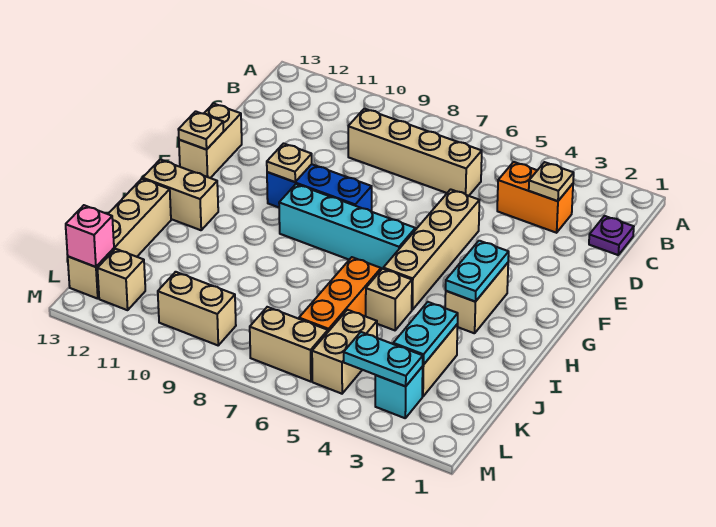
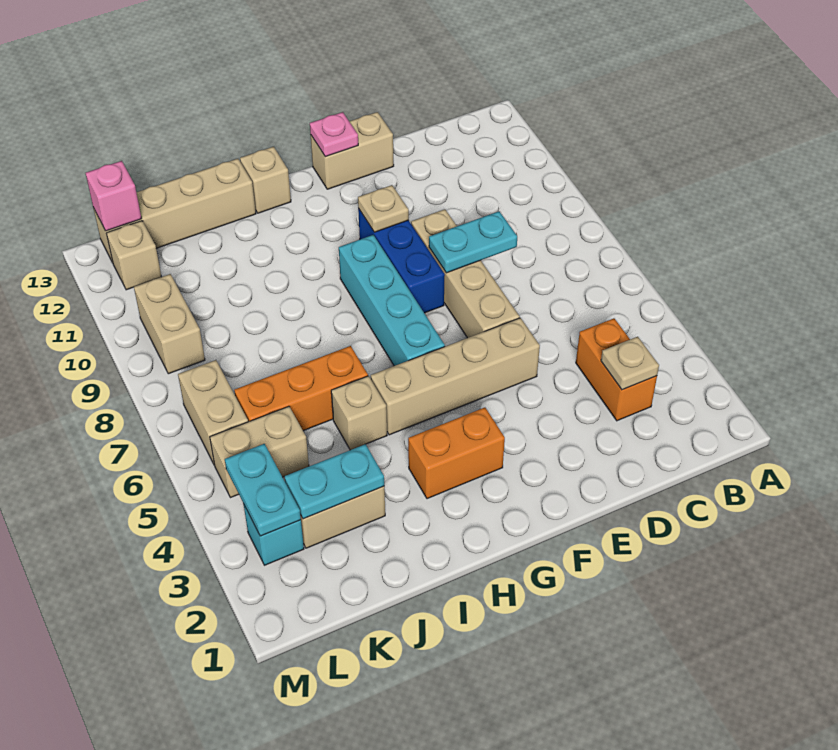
purple plate C1 level 1 -> none
tan brick C6:C9 level 1 -> tan brick E6:E9 level 1
tan plate F13 level 2 -> pink plate F13 level 2
tan brick G3:H3 level 1 -> orange brick G3:H3 level 1
cyan plate G3:H3 level 2 -> cyan plate D8:E8 level 2
tan brick H12:H13 level 1 -> tan brick H13 level 1

